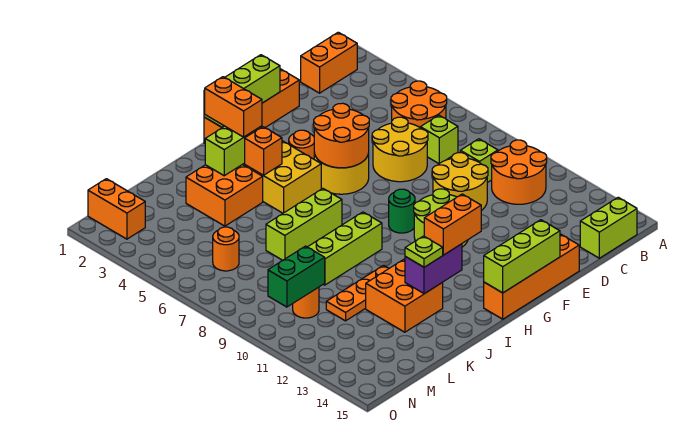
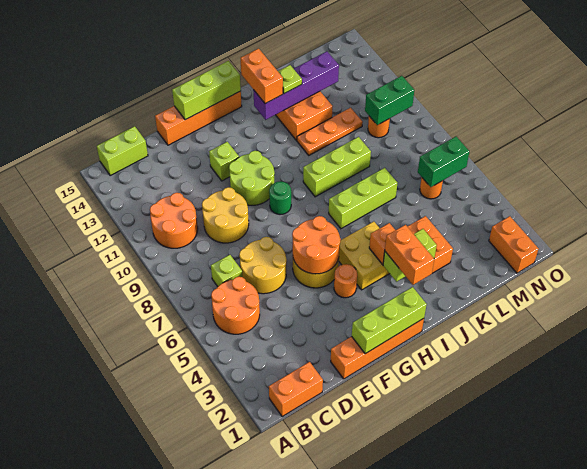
lime brick C9 level 1 -> lime brick F12 level 1
orange brick H13:I13 level 3 -> orange brick I13:I14 level 3
purple brick I13:J13 level 2 -> purple brick I13:L13 level 2
none -> green brick M6:N6 level 2

